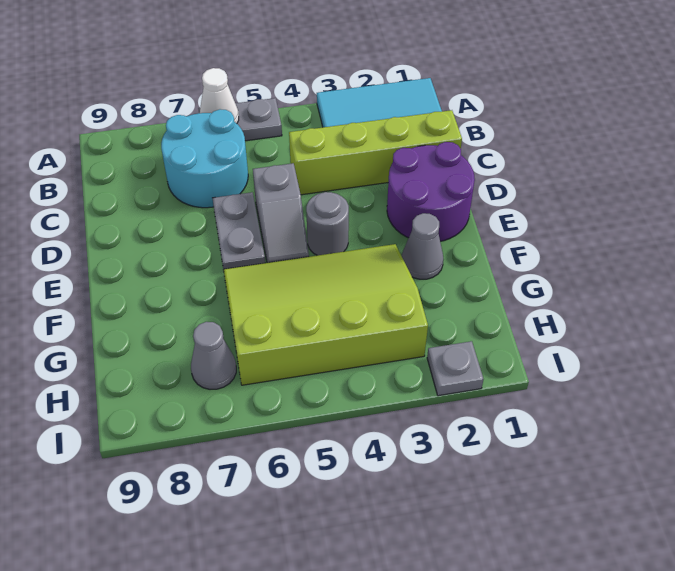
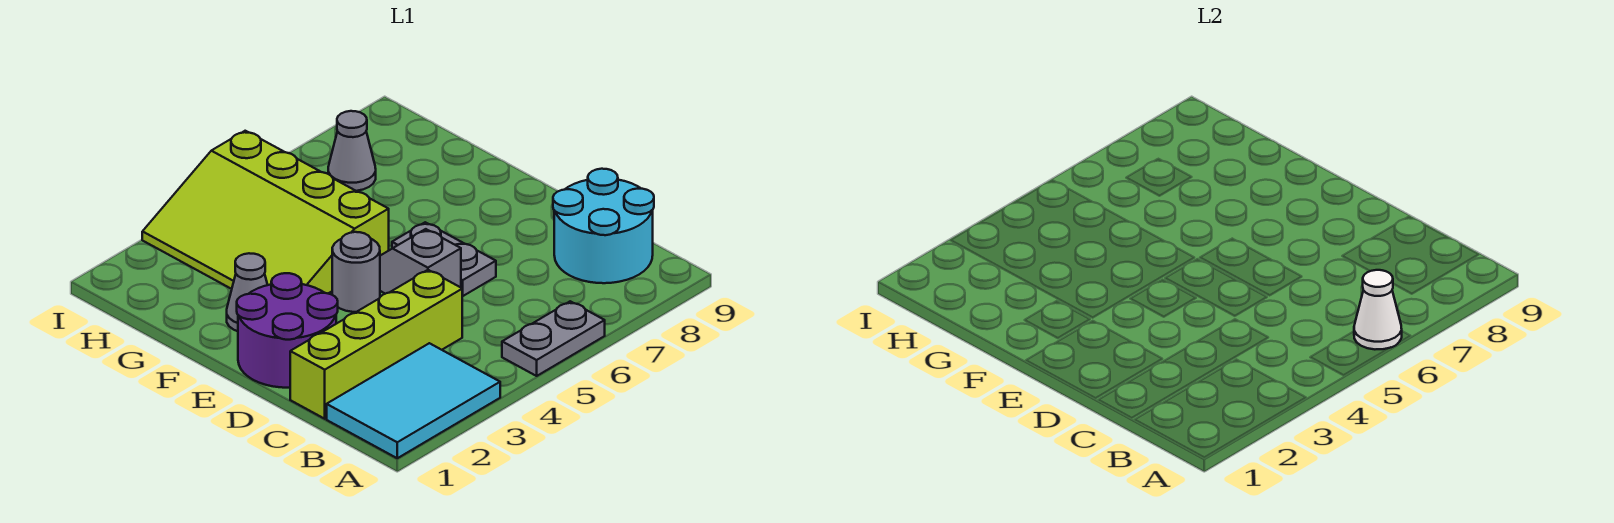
cyan round brick B6:C7 level 1 -> cyan round brick B8:C9 level 1
lime slope F3:H6 level 1 top H -> lime slope F3:I5 level 1 top 5
grey plate I2 level 1 -> none

